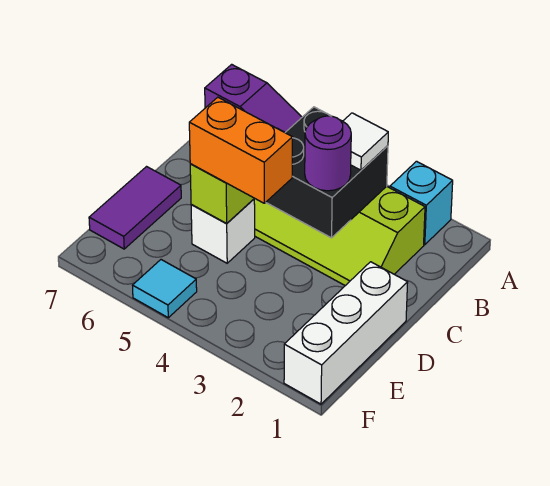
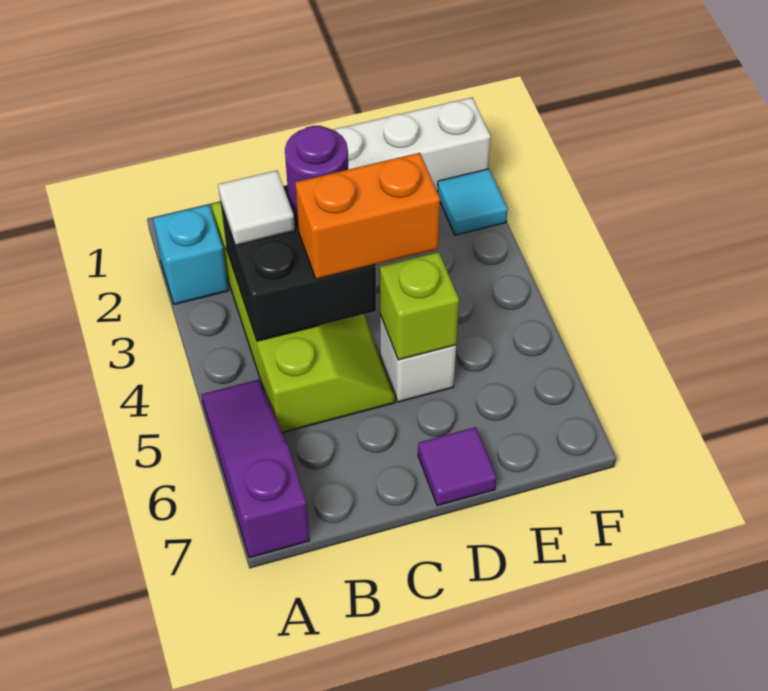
orange brick D4:D5 level 3 -> orange brick C4:D4 level 3
purple tile D7:E7 level 1 -> purple tile D7 level 1
cyan tile F5 level 1 -> cyan tile F2 level 1

